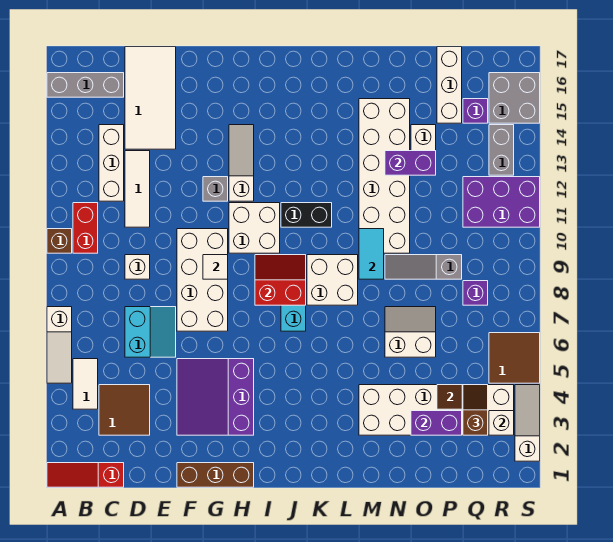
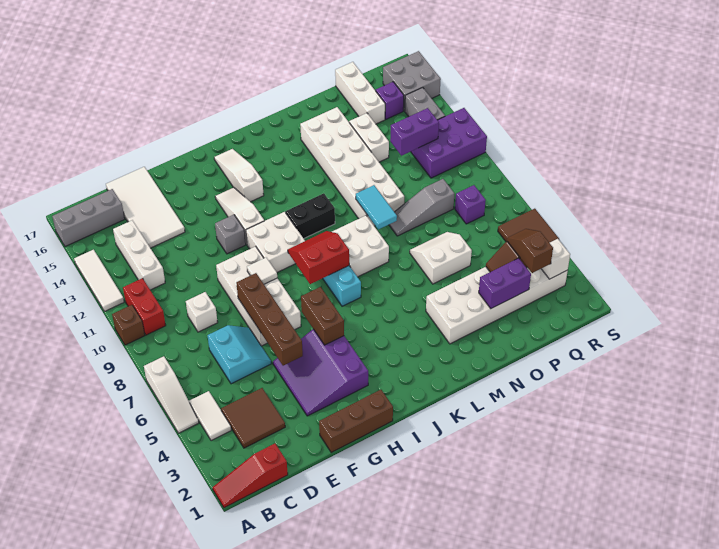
white tile D11:D13 level 1 -> white tile A12:A14 level 1
none -> brown brick F5:F8 level 2
none -> brown brick H5:H6 level 2
purple brick N13:O13 level 2 -> purple brick P12:Q12 level 2
white slope S2:S4 level 1 top 2 -> white slope I14:I16 level 1 top 14

